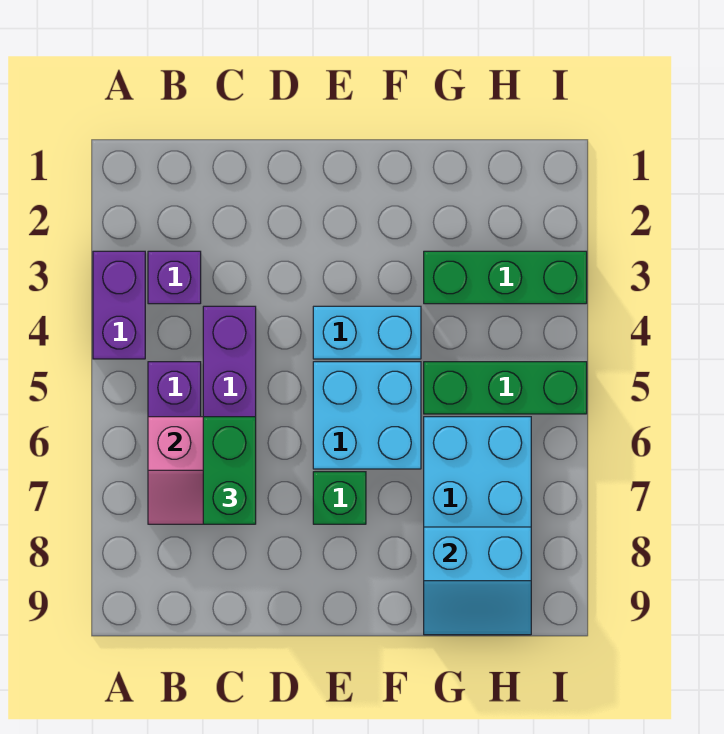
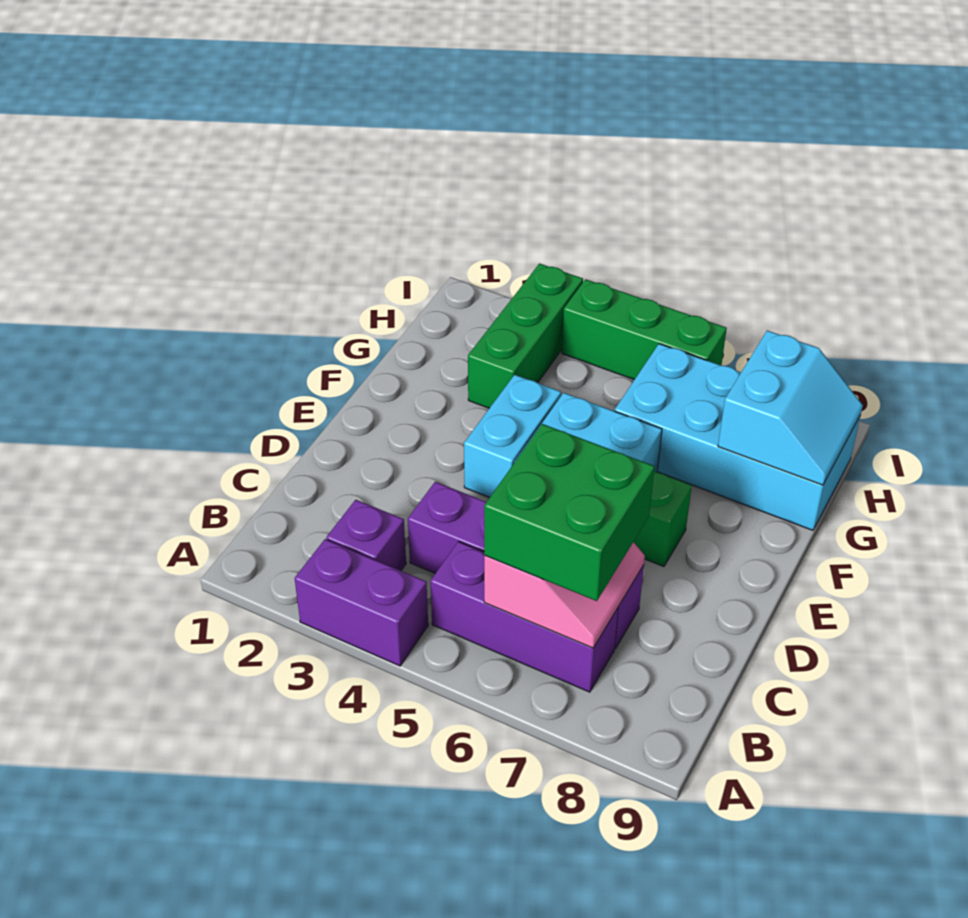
green brick C6:C7 level 3 -> green brick B6:C7 level 3
green brick G5:I5 level 1 -> green brick I4:I6 level 1

